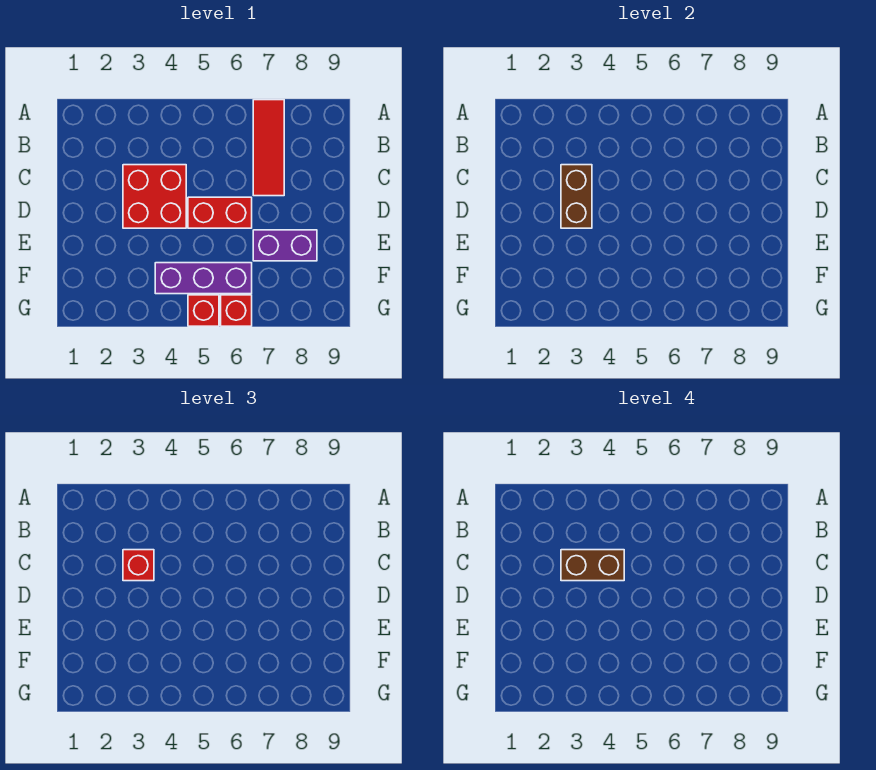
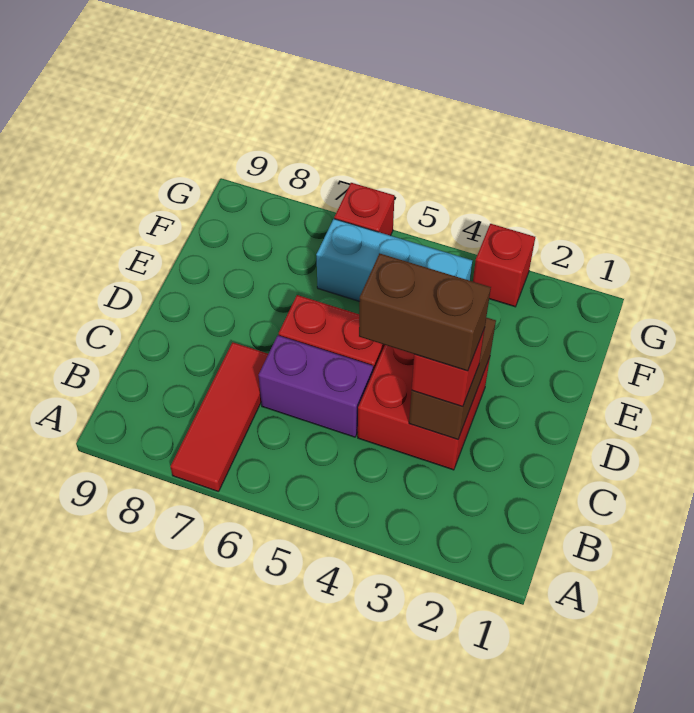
purple brick E7:E8 level 1 -> purple brick C5:C6 level 1
purple brick F4:F6 level 1 -> cyan brick F4:F6 level 1
red brick G5 level 1 -> red brick G3 level 1

